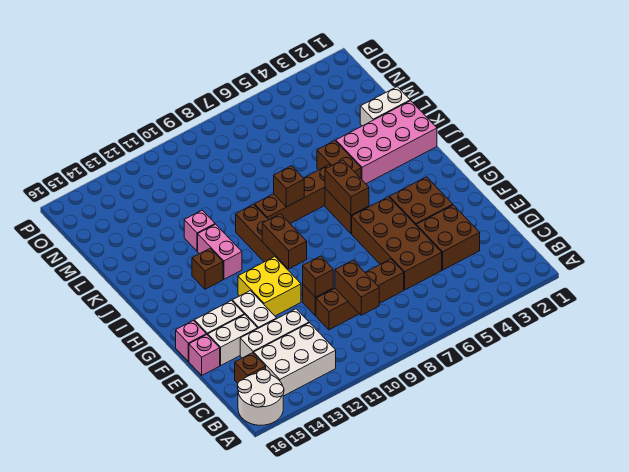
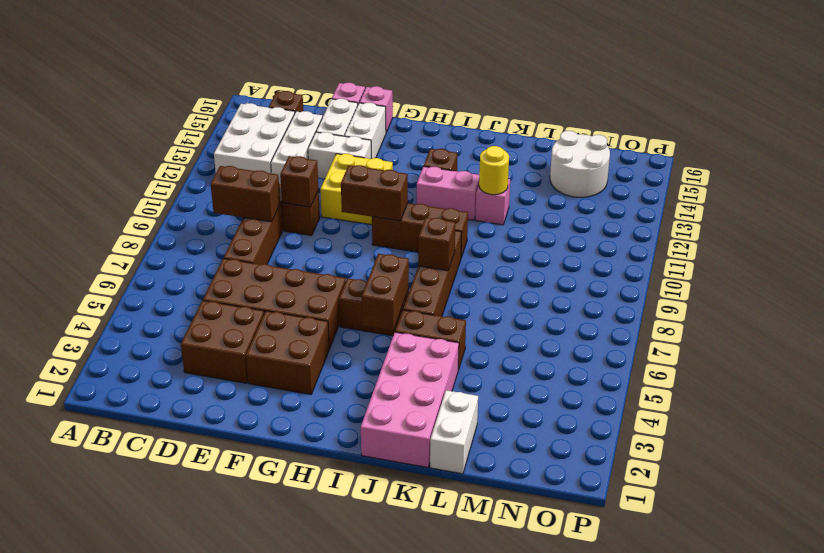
white round brick A15:B16 level 1 -> white round brick M14:N15 level 1
brown brick H6:I6 level 2 -> brown brick I5:I6 level 2
none -> yellow round brick K12 level 2

